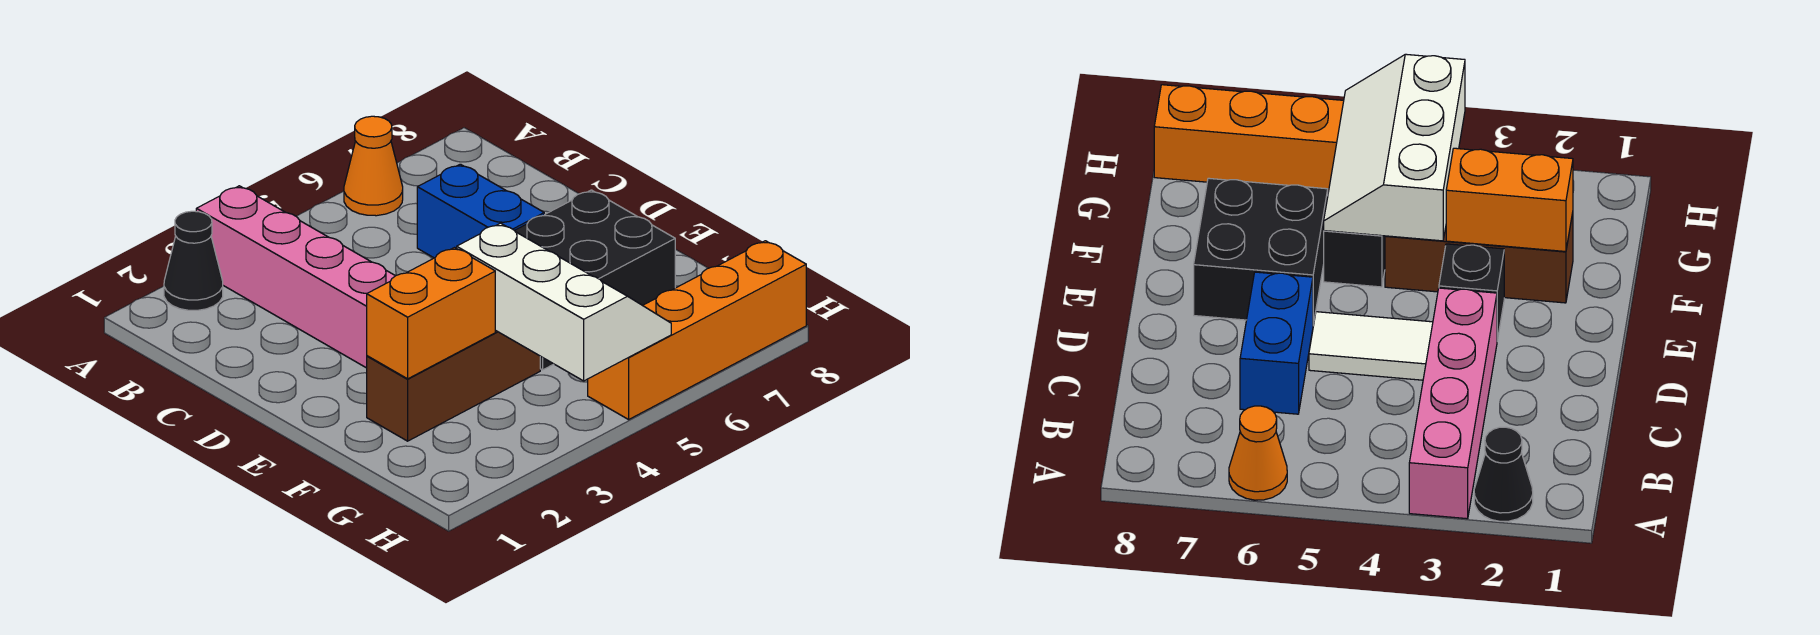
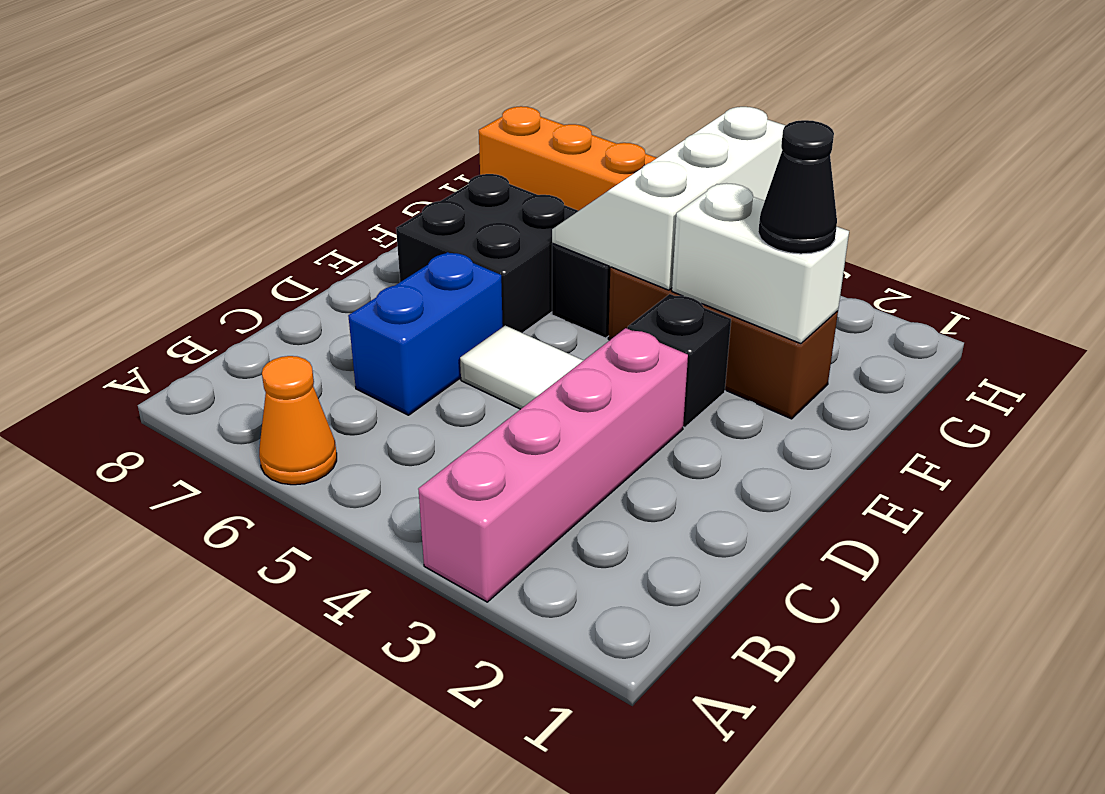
black cone A2 level 1 -> black cone F2 level 3
orange brick F2:F3 level 2 -> white brick F2:F3 level 2

